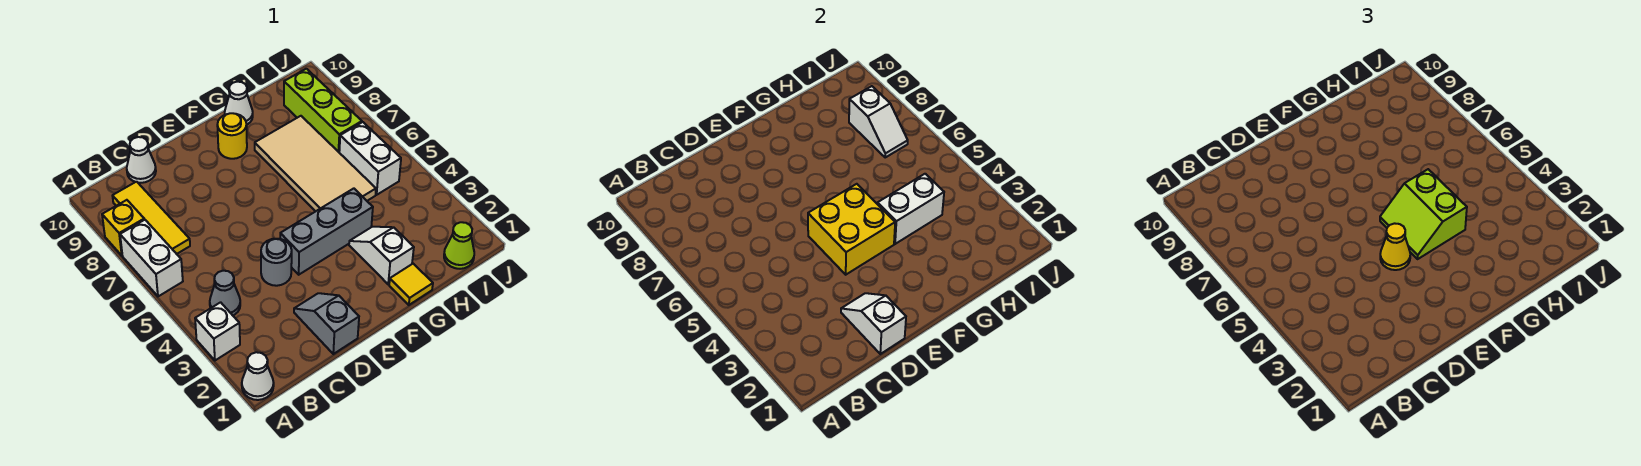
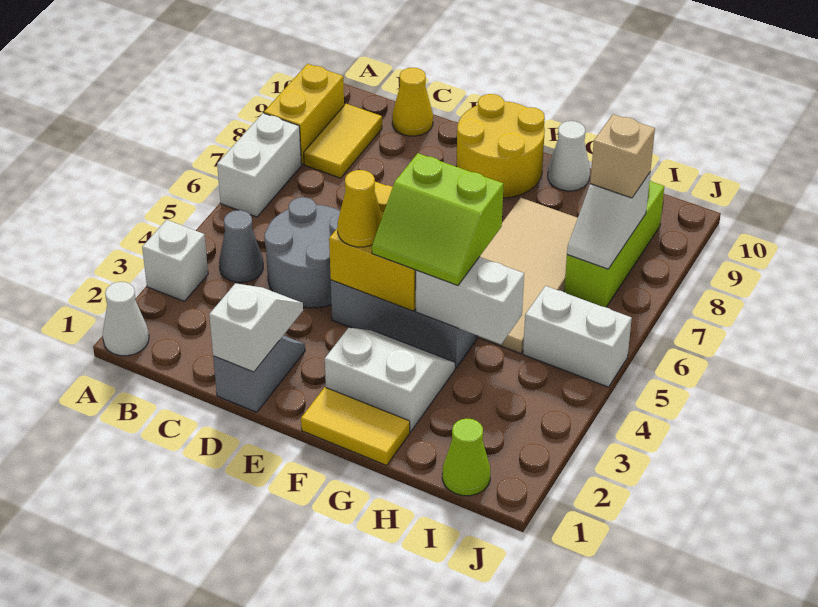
yellow brick A8 level 1 -> yellow brick A8:A9 level 1
yellow tile B7:B9 level 1 -> yellow tile B8:B9 level 1
white cone C10 level 1 -> yellow cone C10 level 1
grey round brick D4 level 1 -> grey round brick C4:D5 level 1
lime slope F4:G5 level 3 top G -> lime slope F4:G5 level 3 top 5
yellow round brick F9 level 1 -> yellow round brick E9:F10 level 1
yellow tile G1 level 1 -> yellow tile F1:G1 level 1
white slope G2:G3 level 1 top 2 -> white slope F2:G3 level 1 top 2
white brick I5:I6 level 1 -> white brick I5:J5 level 1
none -> tan brick I8 level 3

